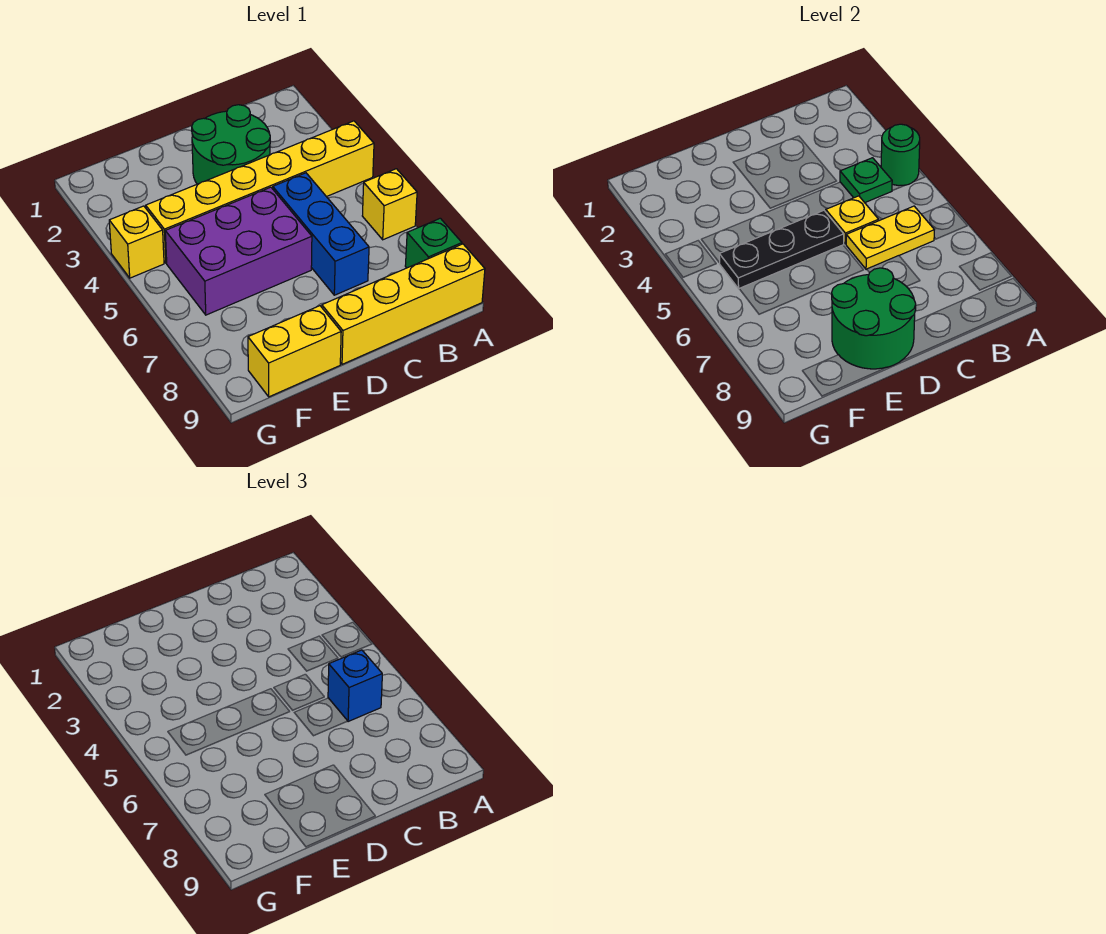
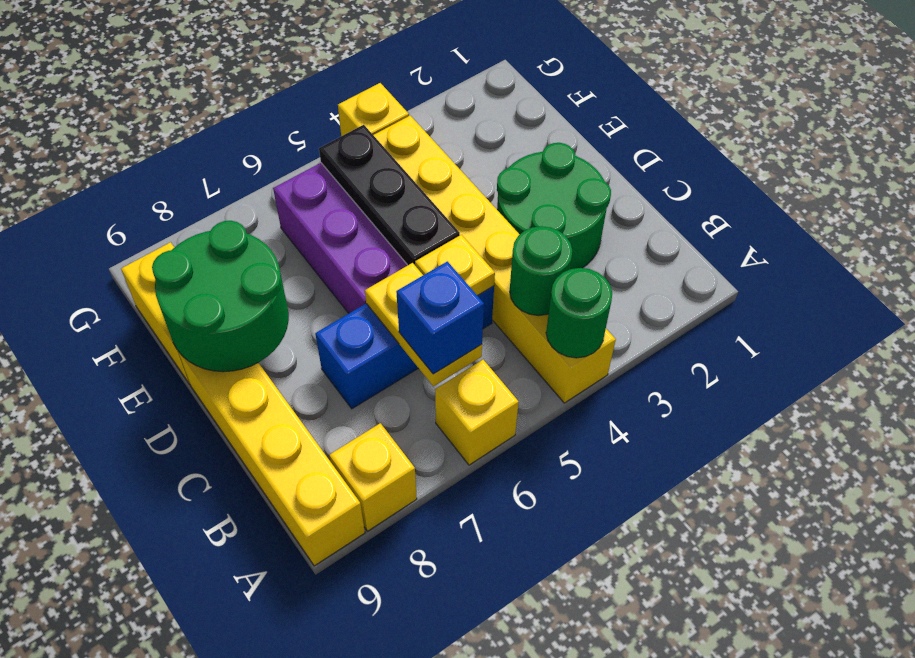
green brick A8 level 1 -> yellow brick A8 level 1
green plate B4 level 2 -> green round brick B4 level 2

